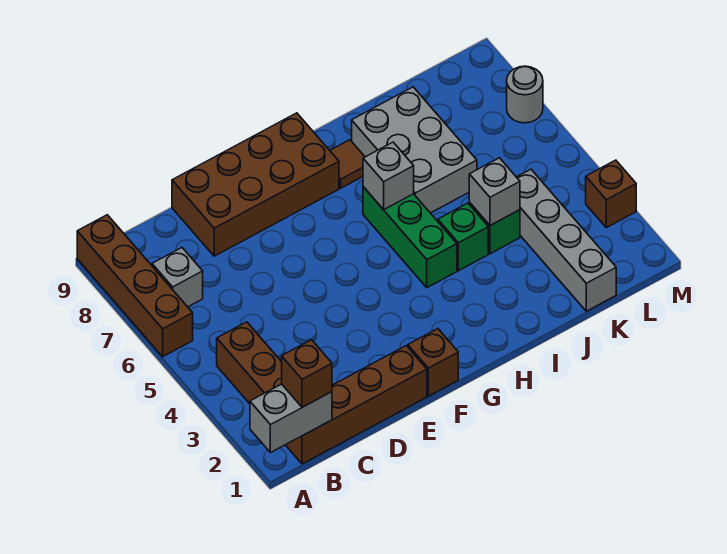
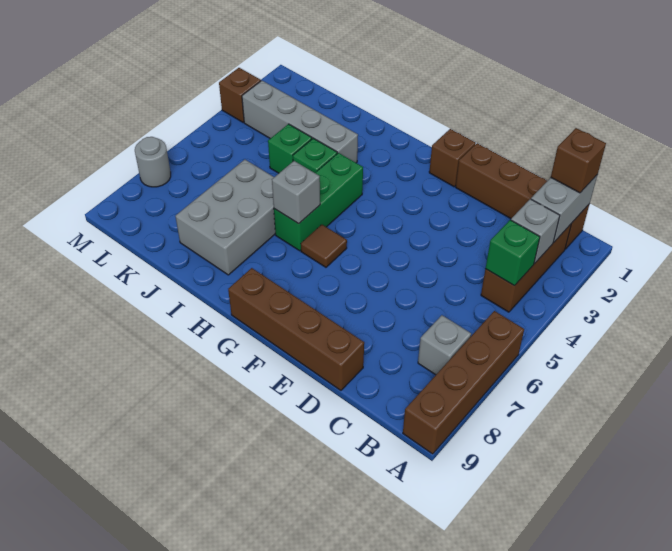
grey brick A1:B1 level 2 -> grey brick B1:B2 level 2
none -> green brick B4 level 2
brown brick D8:G9 level 1 -> brown brick D9:G9 level 1
brown tile H8 level 1 -> brown tile G6 level 1
grey brick J4 level 2 -> grey brick B3 level 2
grey brick K1:K4 level 1 -> grey brick I3:L3 level 1

